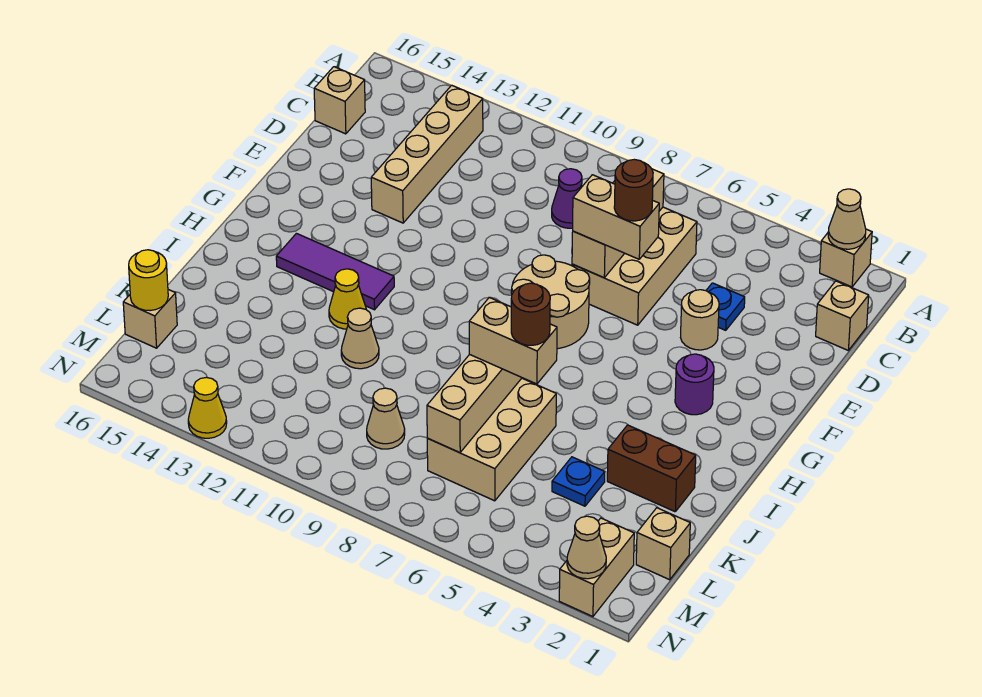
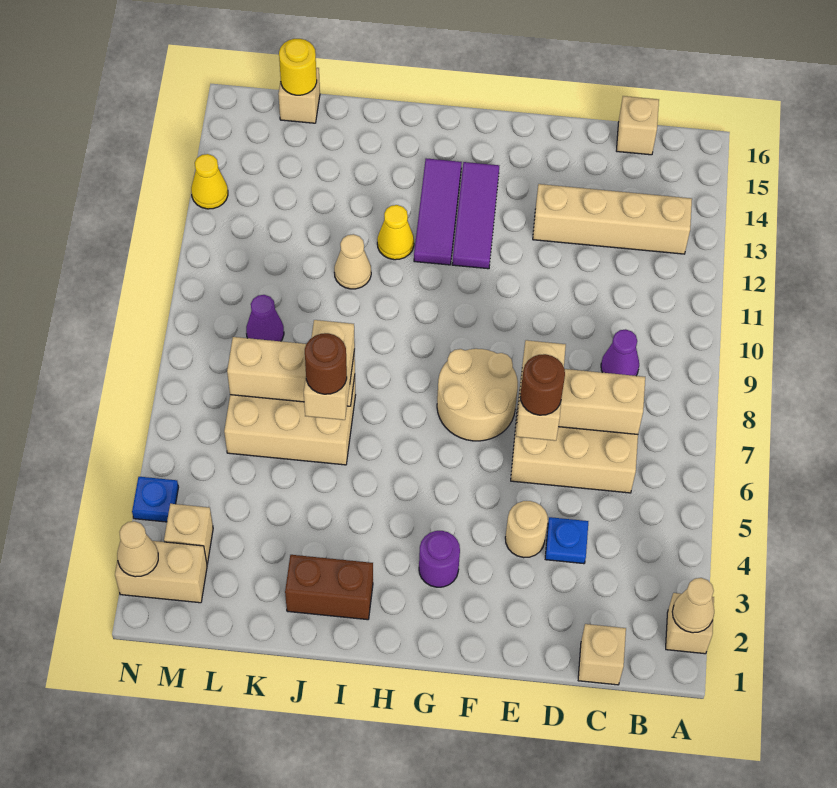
none -> purple tile G12:G14 level 1
brown brick J2:J3 level 1 -> brown brick I2:J2 level 1
blue plate K4 level 1 -> blue plate N4 level 1
tan brick L1 level 1 -> tan brick M3 level 1
tan cone L9 level 1 -> purple cone L9 level 1

